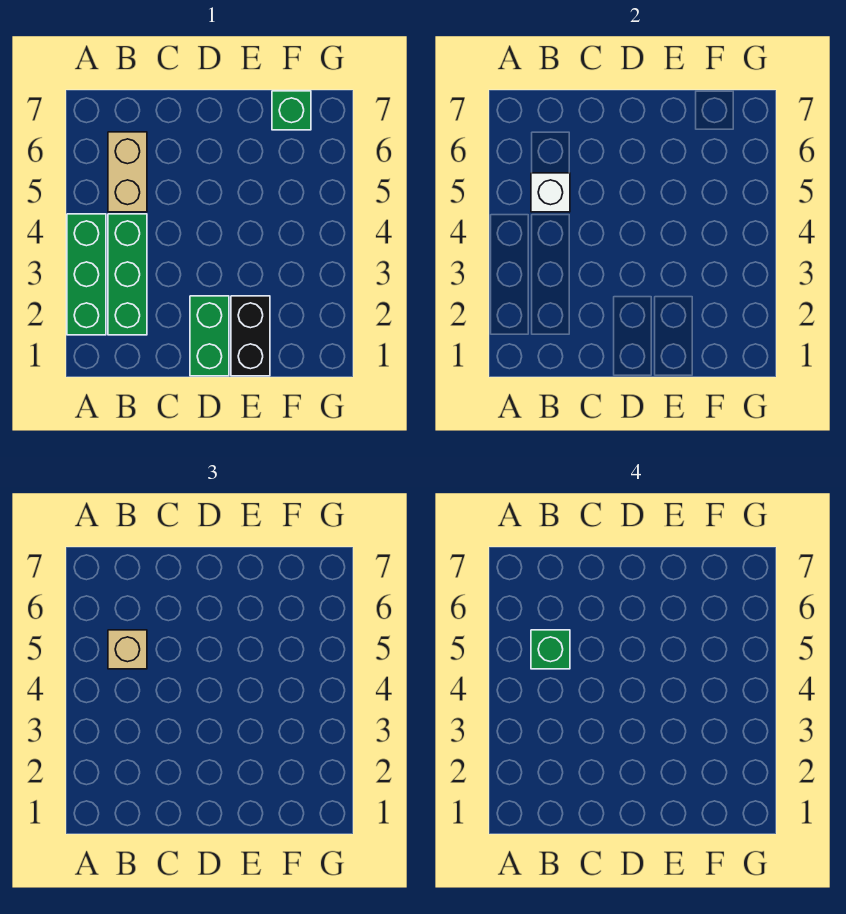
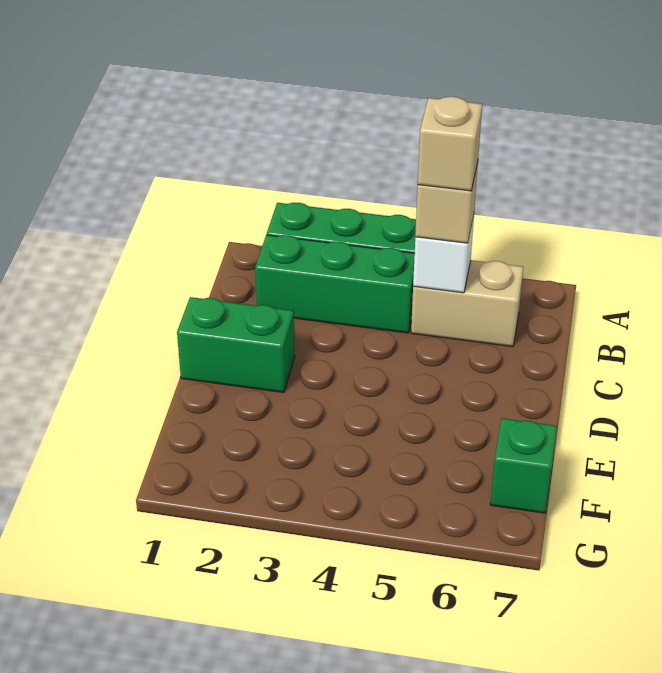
green brick B5 level 4 -> tan brick B5 level 4
black brick E1:E2 level 1 -> none

